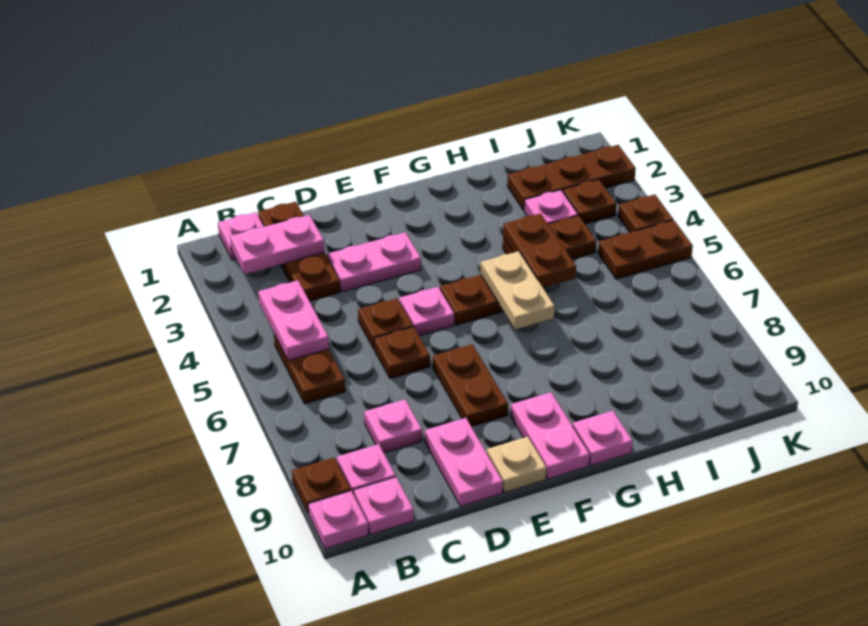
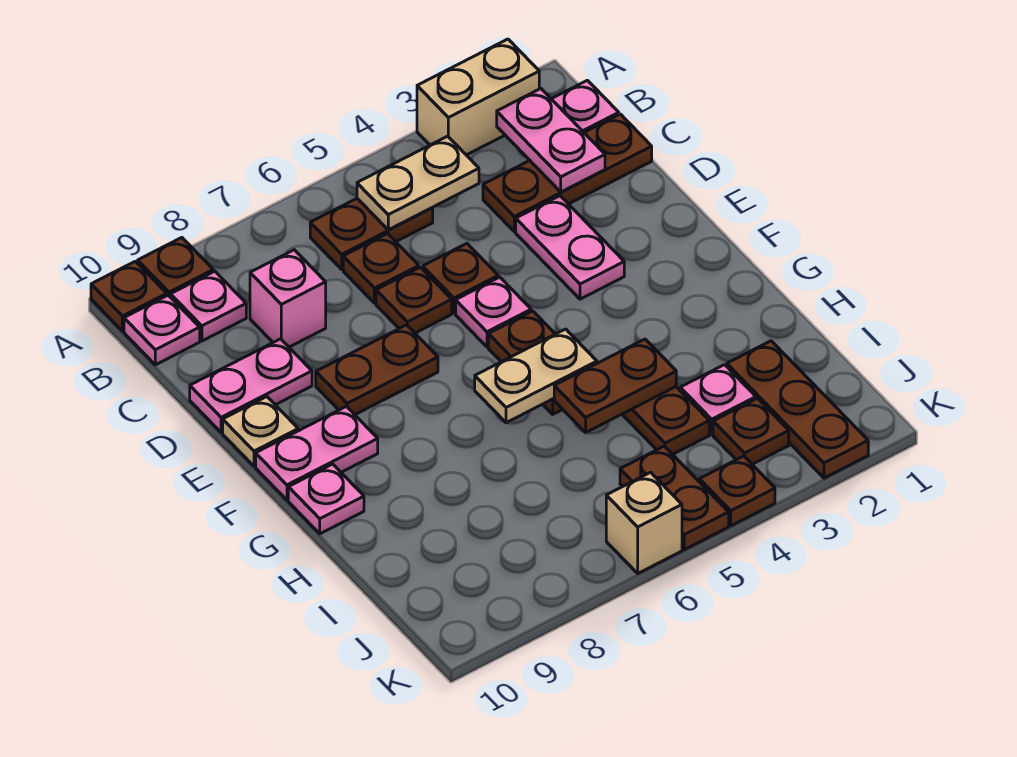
none -> tan brick A2:A3 level 1
pink plate A10 level 1 -> brown plate A10 level 1
pink plate B4:B5 level 2 -> tan plate B4:B5 level 2
none -> brown plate C6 level 1
pink plate C8 level 1 -> pink brick C8 level 1
none -> tan brick K6 level 1

